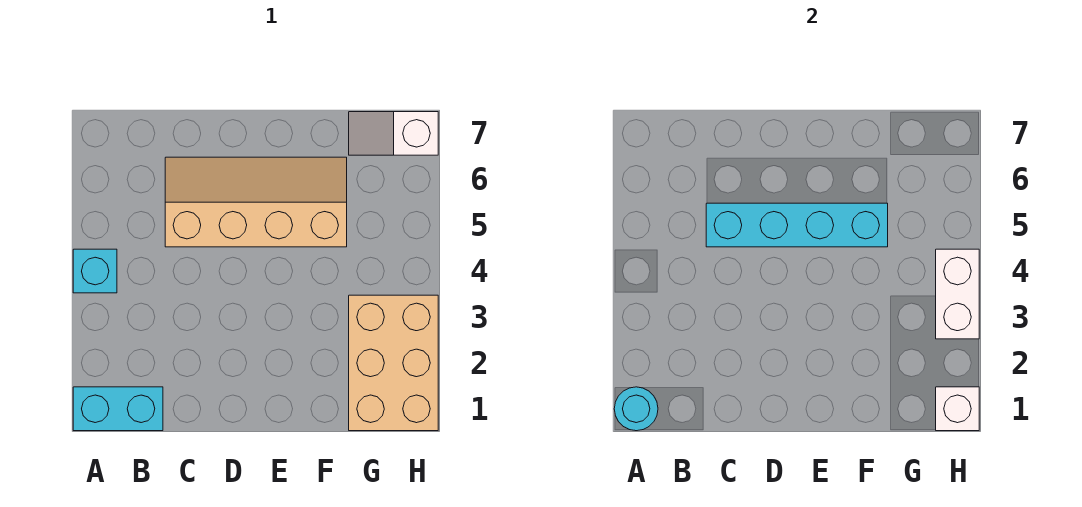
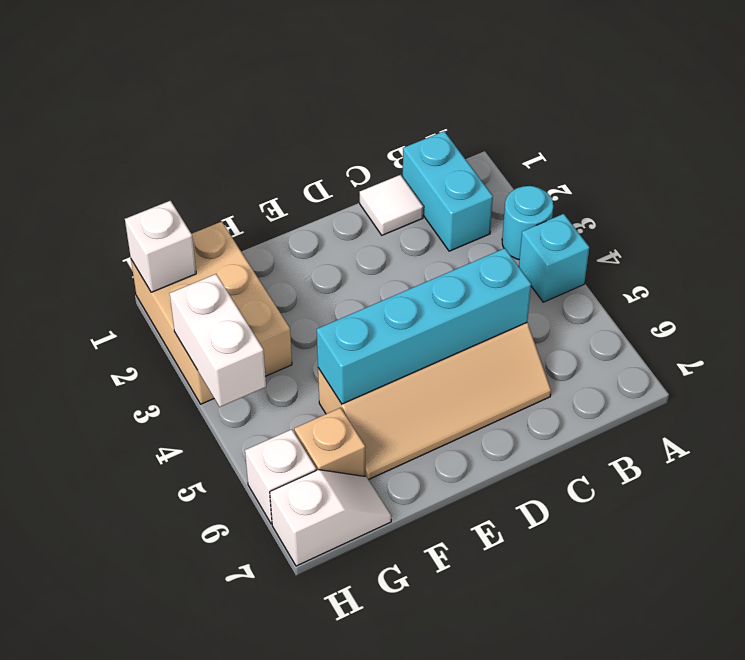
cyan brick A1:B1 level 1 -> cyan brick B1:B2 level 1
cyan round brick A1 level 2 -> cyan round brick A3 level 1
none -> white tile C1 level 1
none -> tan brick G6 level 1
none -> white brick H6 level 1

